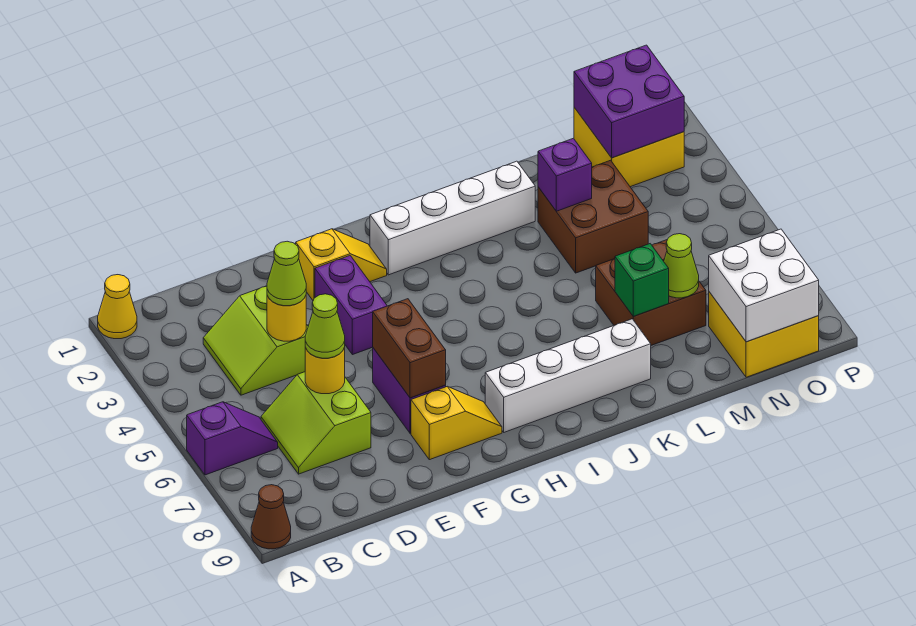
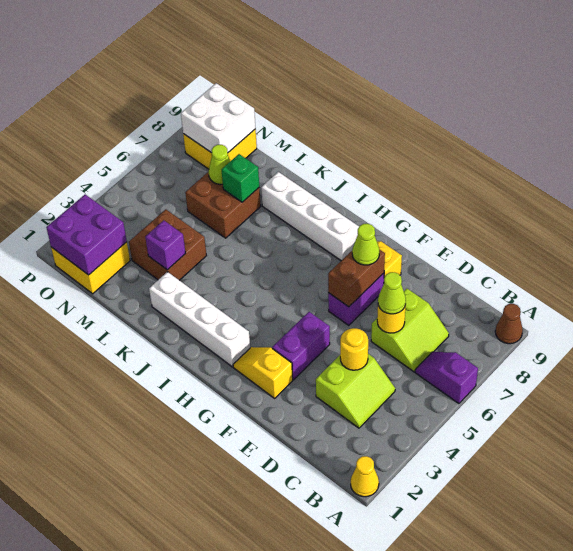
lime cone D4 level 3 -> lime cone F7 level 3

